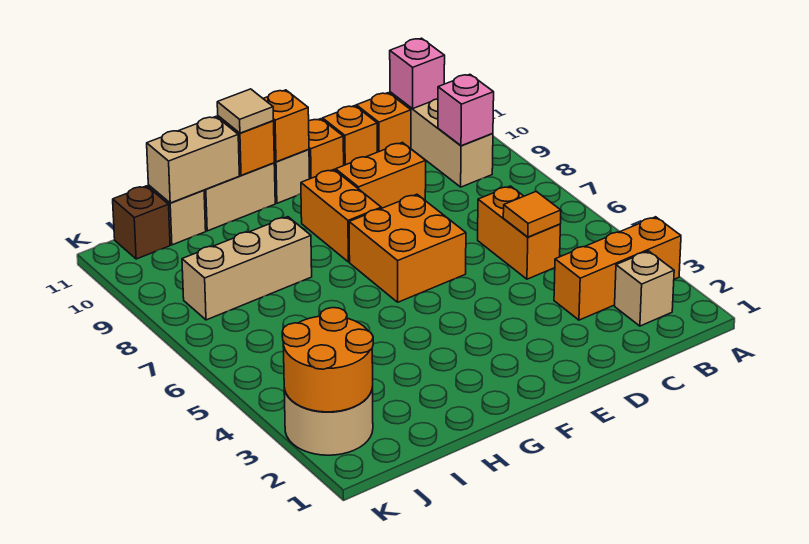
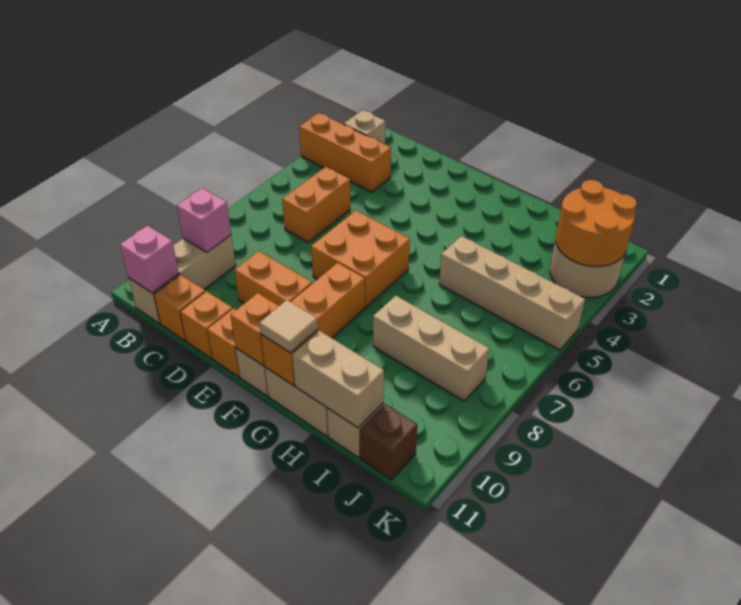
orange tile C5 level 2 -> none
none -> tan brick H5:K5 level 1

